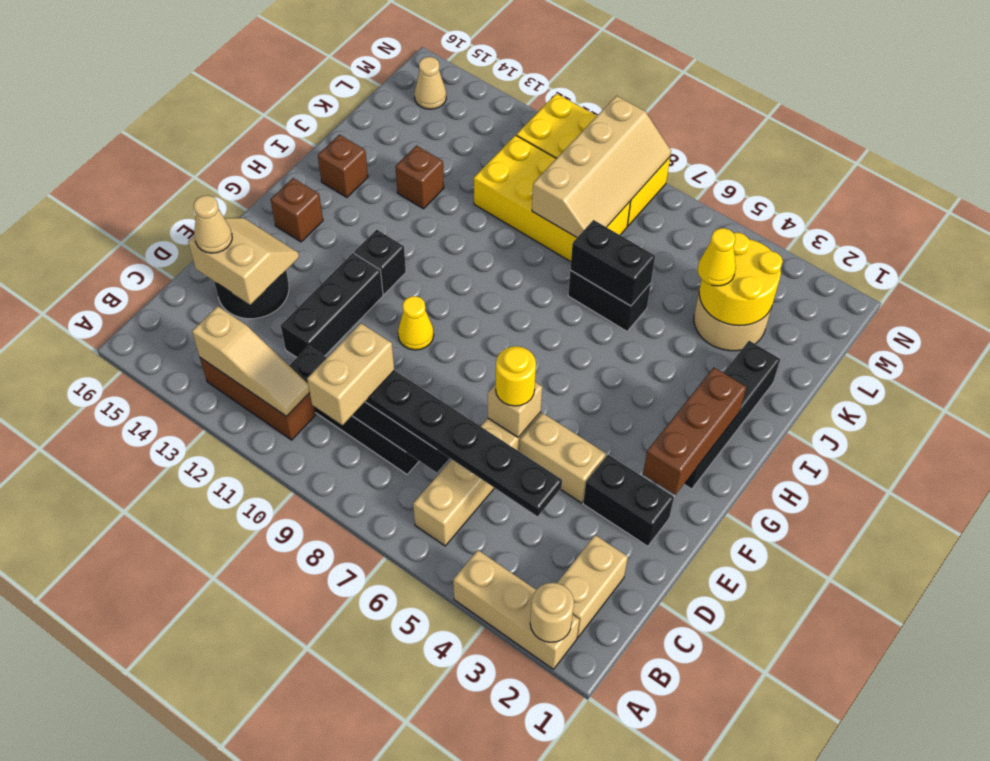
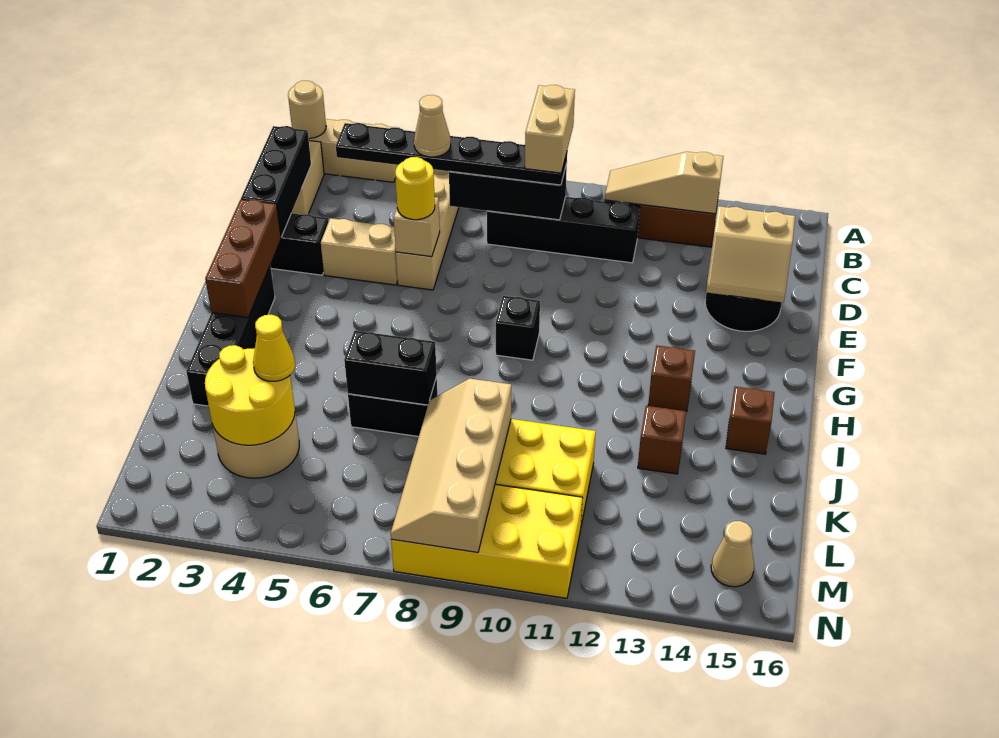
black brick D12:F12 level 1 -> black brick C2:E2 level 2
tan cone D15 level 3 -> tan cone C6 level 4
yellow cone F10 level 1 -> none
black brick G12 level 1 -> black brick G9 level 1
brown brick G15 level 1 -> brown brick H13 level 1

